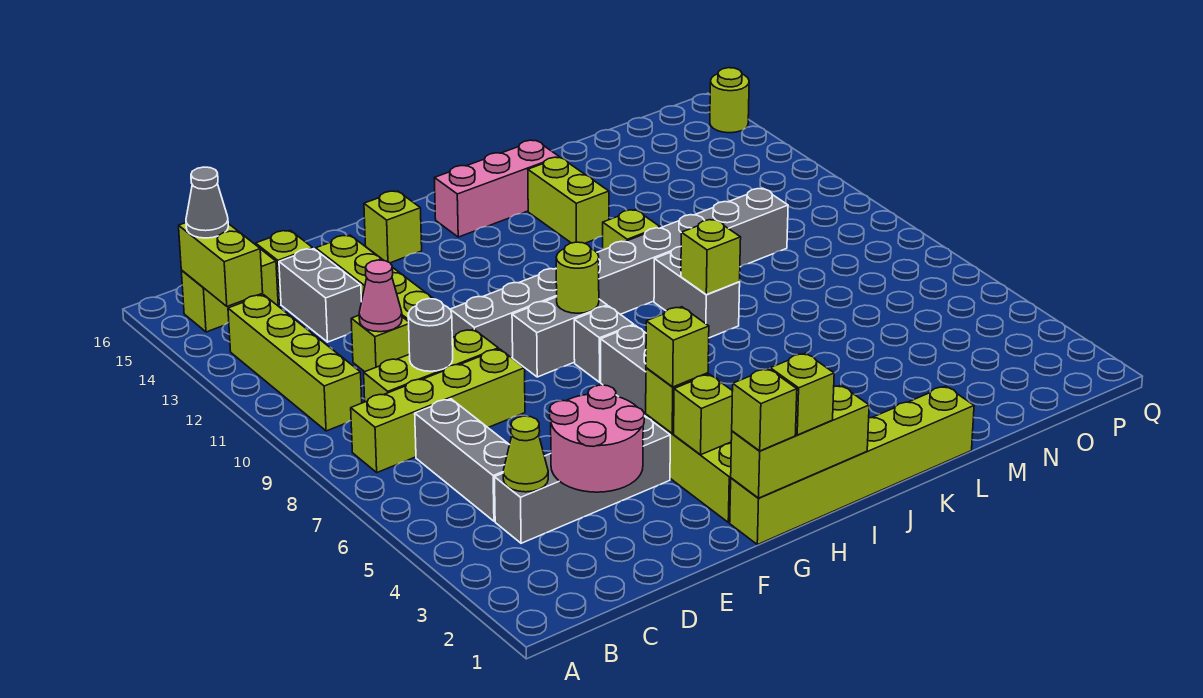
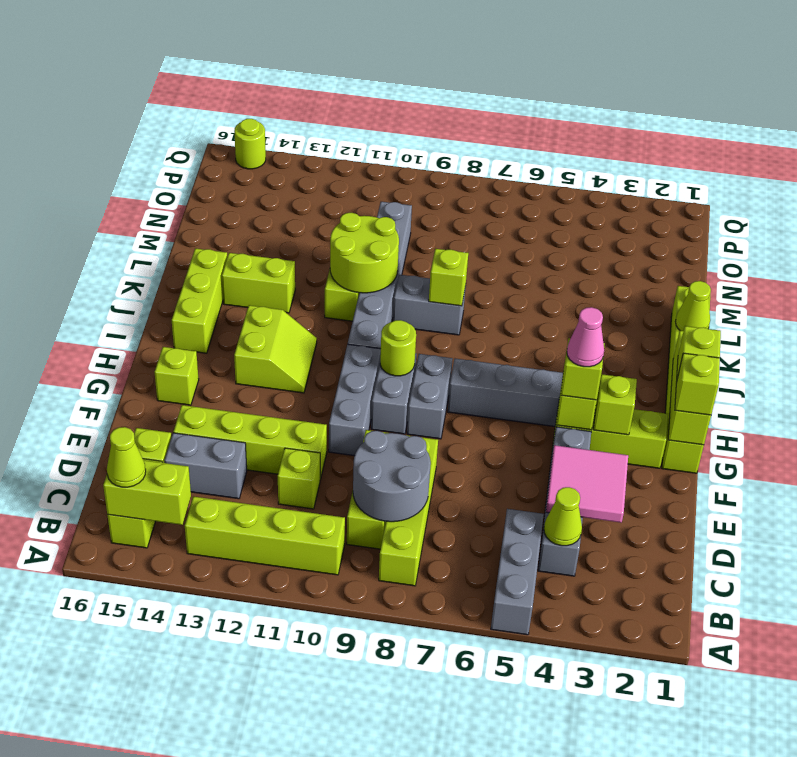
grey cone B15 level 3 -> lime cone B15 level 3
grey brick C5:C7 level 1 -> grey brick A5:C5 level 1
pink round brick D3:E4 level 2 -> pink tile D3:E4 level 2
grey round brick D9 level 2 -> grey round brick C8:D9 level 2
pink cone D11 level 2 -> pink cone G4 level 4
grey brick H8 level 1 -> grey brick G8:H8 level 1
none -> lime slope H12:I13 level 1 top 13
pink brick I15:K15 level 1 -> lime brick I15:K15 level 1
none -> lime cone K1 level 2
none -> lime round brick K10:L11 level 2

